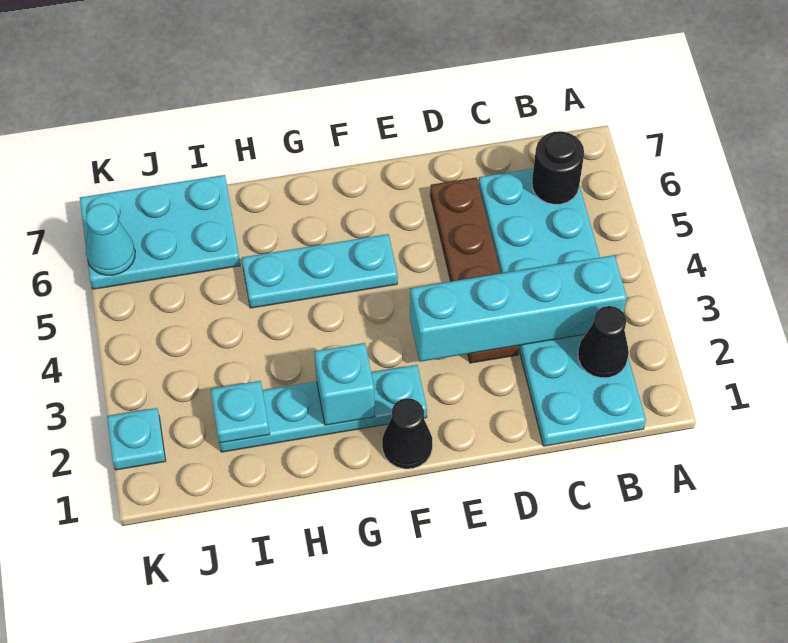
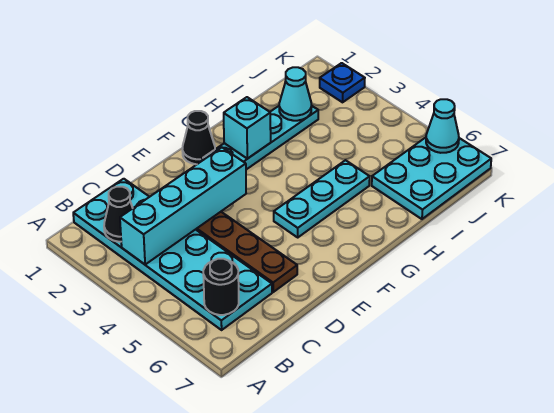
cyan plate I2 level 2 -> cyan cone I2 level 2
cyan plate K2 level 1 -> blue plate K2 level 1

